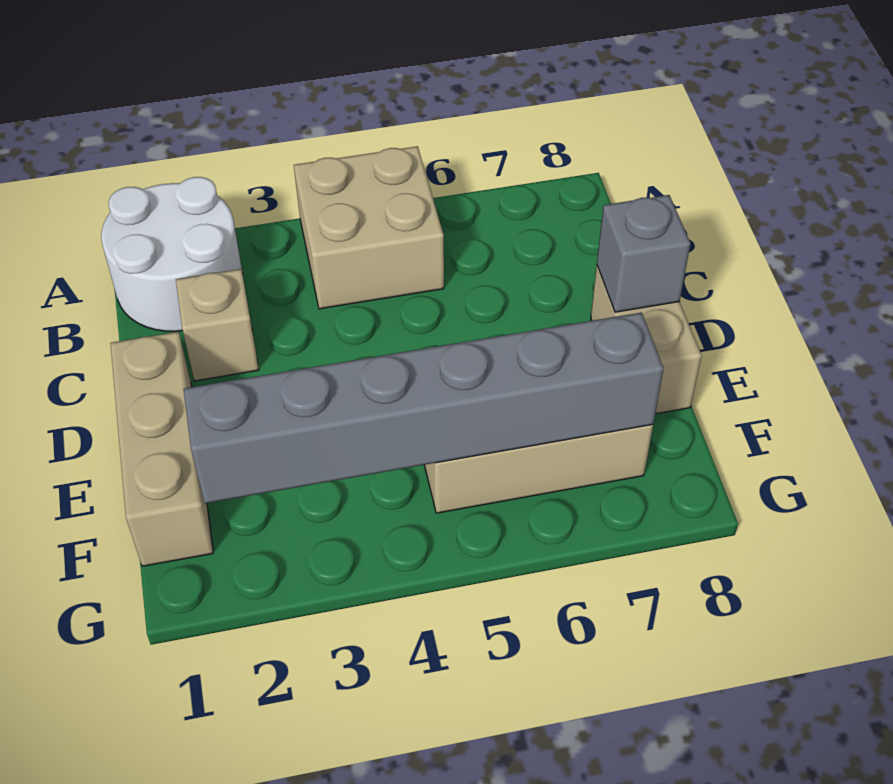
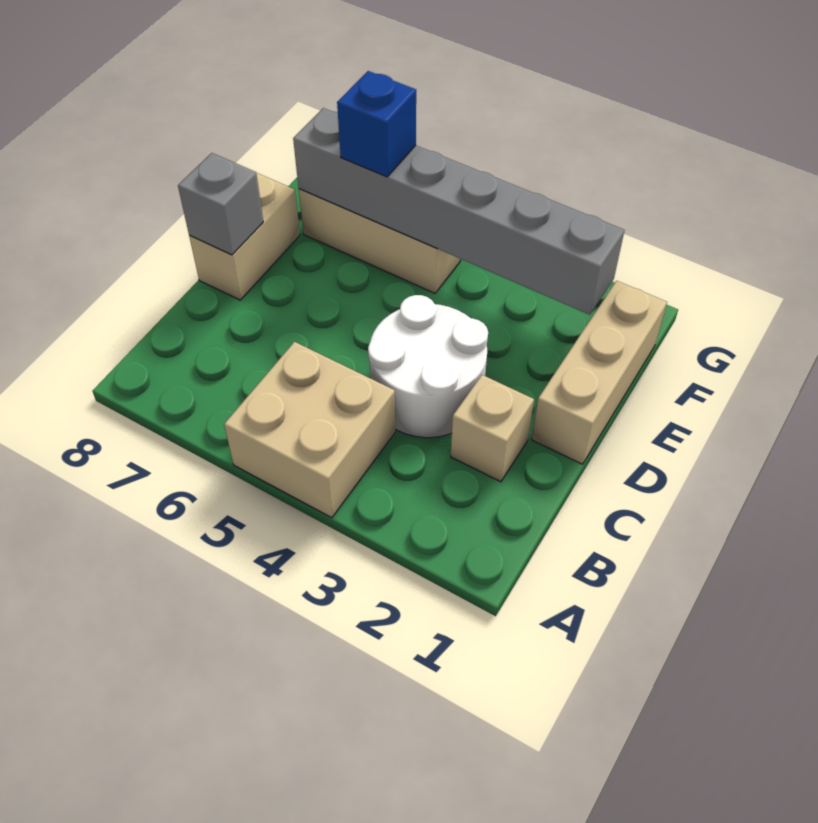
white round brick A1:B2 level 1 -> white round brick C3:D4 level 1
none -> blue brick F6 level 3

